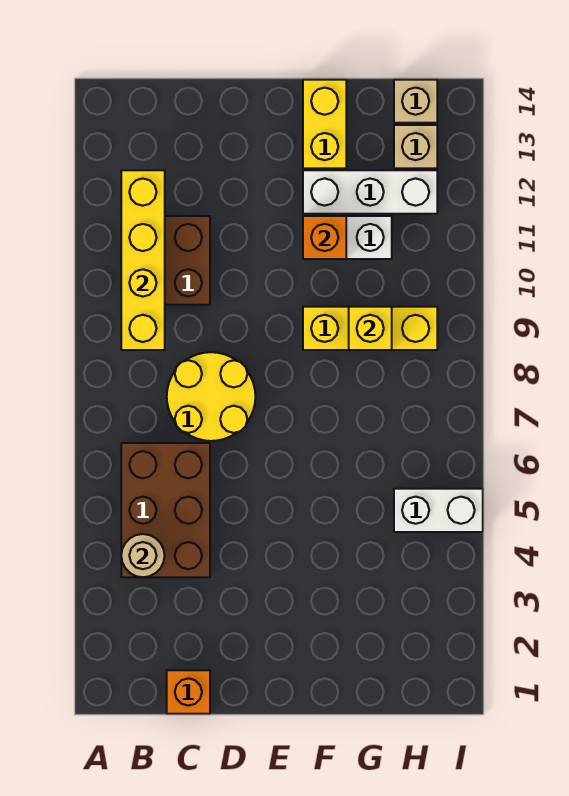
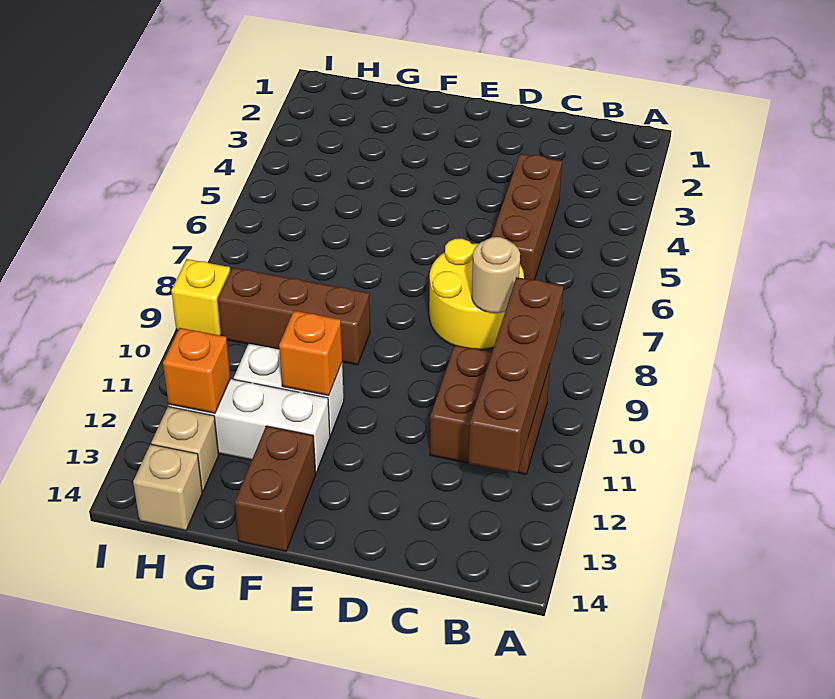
brown brick B4:C6 level 1 -> brown brick C4:C6 level 1
tan round brick B4 level 2 -> tan round brick C8 level 2
yellow brick B9:B12 level 2 -> brown brick B9:B12 level 2
orange brick C1 level 1 -> orange brick H12 level 2
yellow brick F9:H9 level 1 -> brown brick F9:H9 level 1
yellow brick F13:F14 level 1 -> brown brick F13:F14 level 1
yellow brick G9 level 2 -> yellow brick I9 level 1
white brick H5:I5 level 1 -> none

